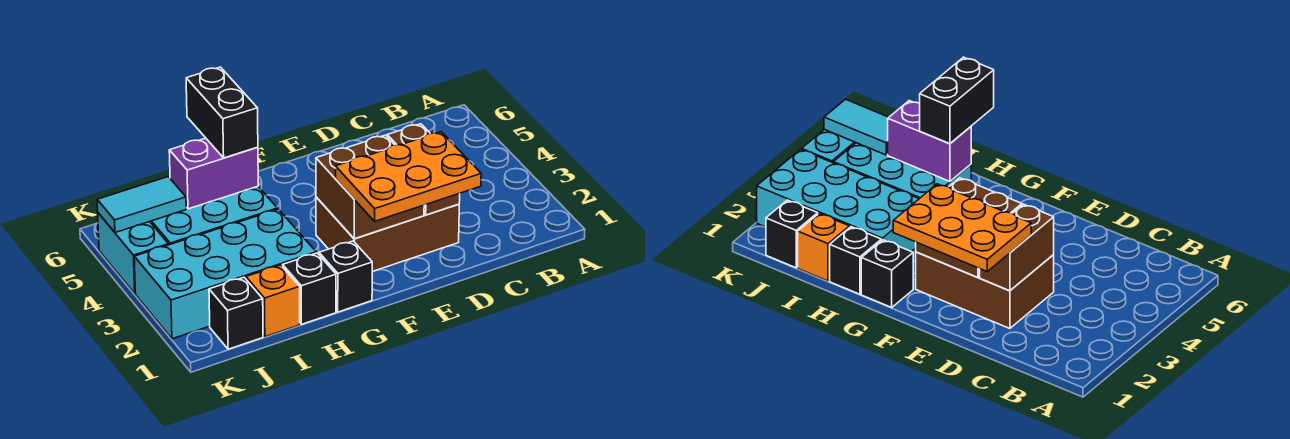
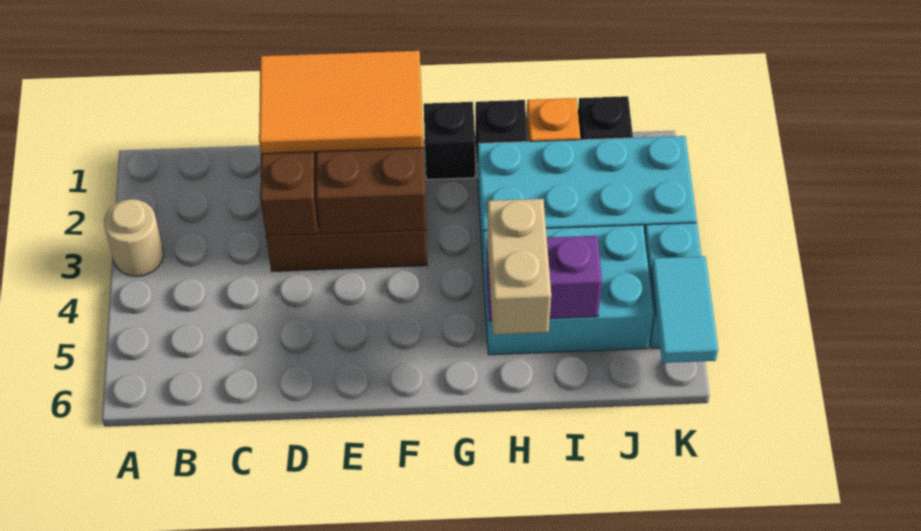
none -> tan round brick A3 level 1
orange plate D1:F2 level 3 -> orange tile D1:F2 level 3
black brick H5:H6 level 3 -> tan brick H5:H6 level 3
cyan tile J5:K5 level 2 -> cyan tile K5:K6 level 2

